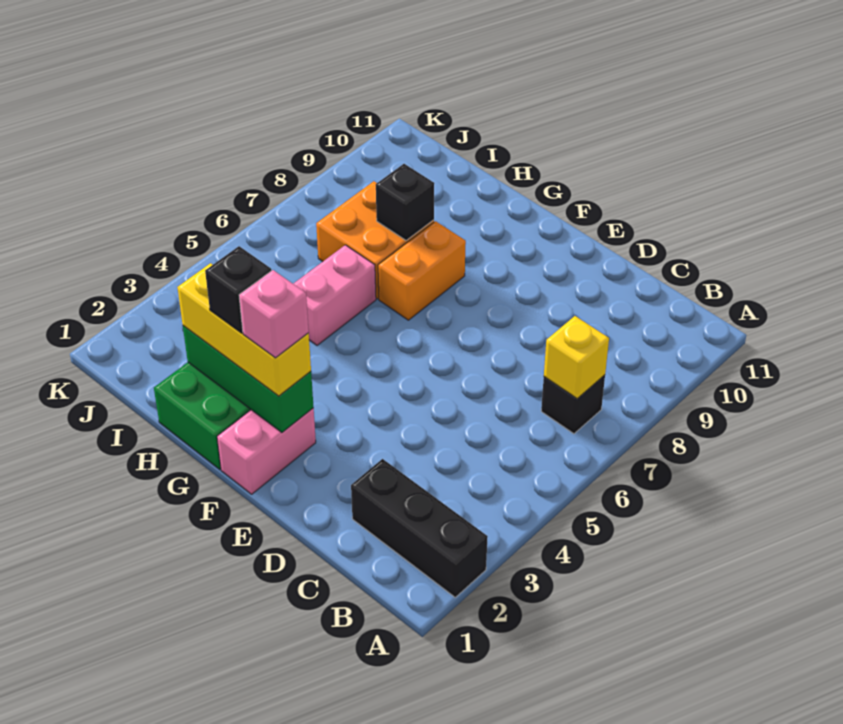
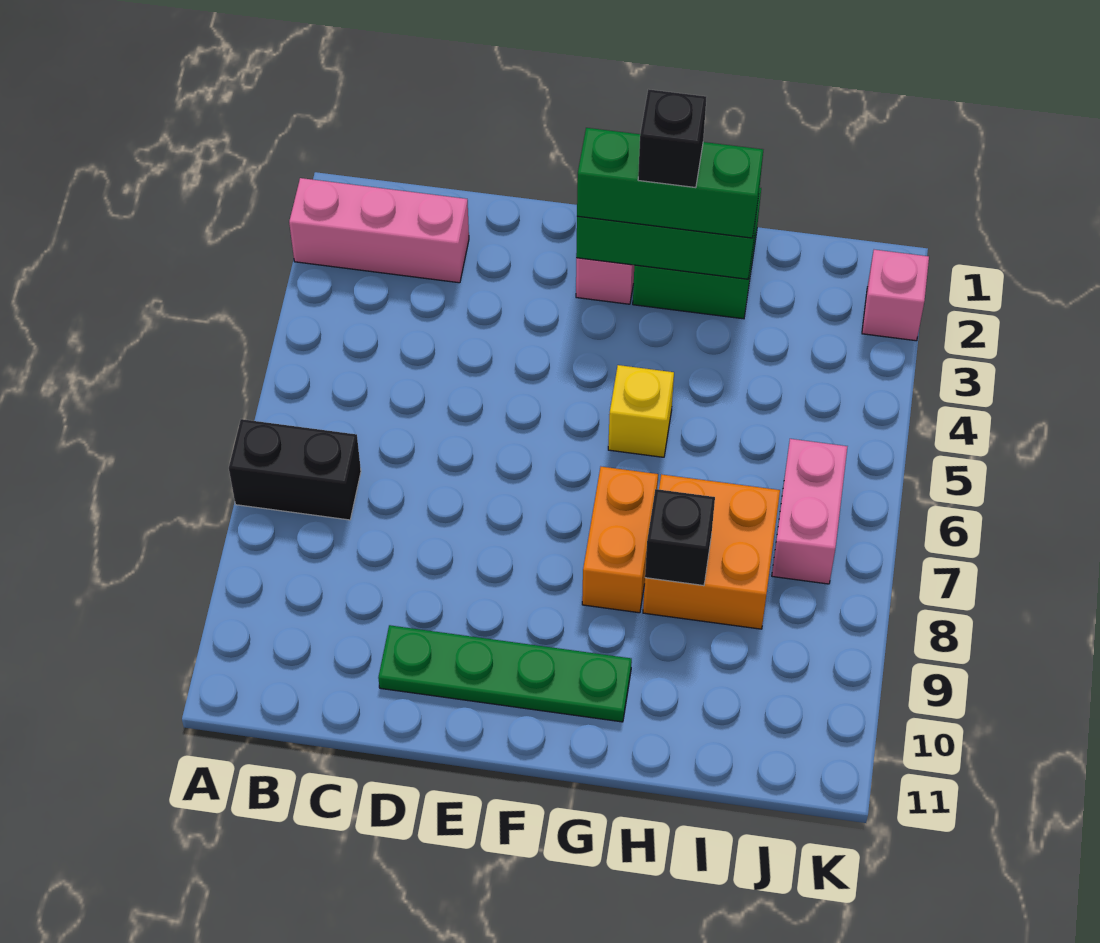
black brick A2:C2 level 1 -> pink brick A2:C2 level 1
black brick B7 level 1 -> black brick A7:B7 level 1
yellow brick B7 level 2 -> yellow brick G5 level 1
none -> green plate D10:G10 level 1
yellow brick F2:H2 level 3 -> green brick F2:H2 level 3
pink brick F2 level 4 -> pink brick K2 level 1
pink brick H5:H6 level 1 -> pink brick J6:J7 level 1

